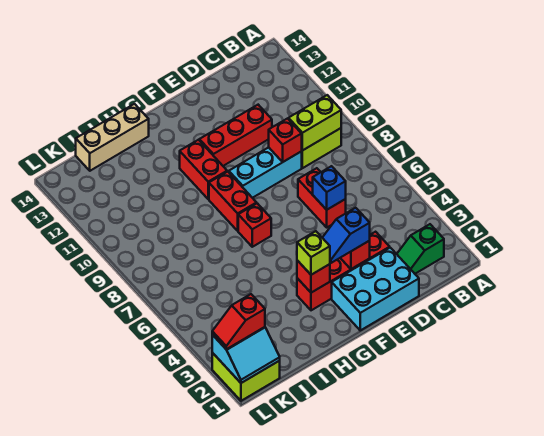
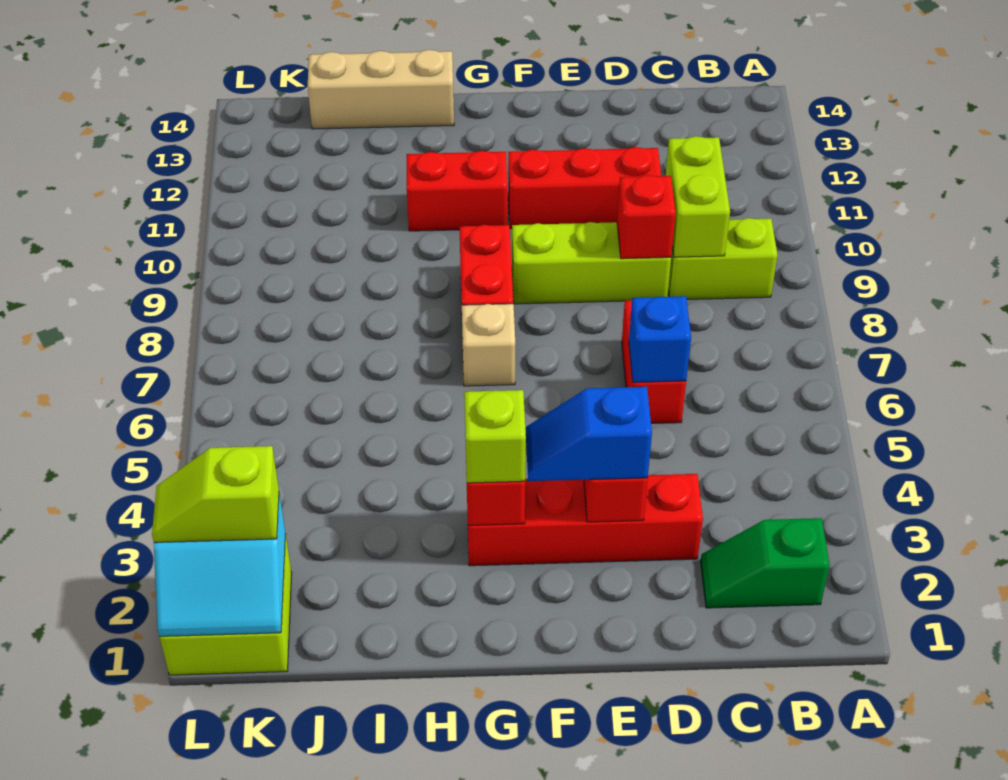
lime brick B9:C9 level 2 -> lime brick C9:C10 level 2
cyan brick D1:F2 level 1 -> none
cyan brick D9:F9 level 1 -> lime brick D9:F9 level 1
red brick G7 level 1 -> tan brick G7 level 1
red brick G10:G11 level 1 -> red brick G11:H11 level 1
red slope K2:L2 level 3 top K -> lime slope K2:L2 level 3 top K

